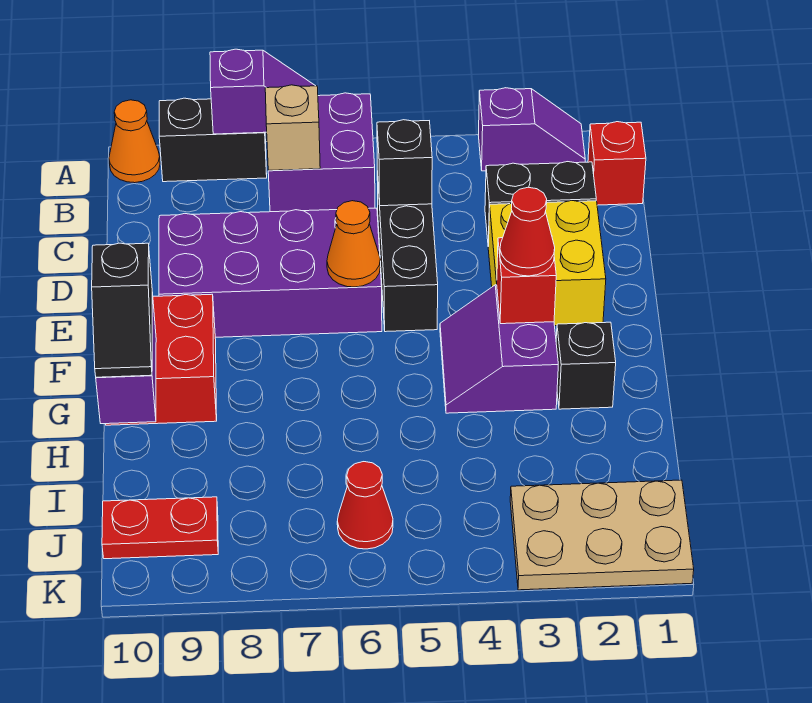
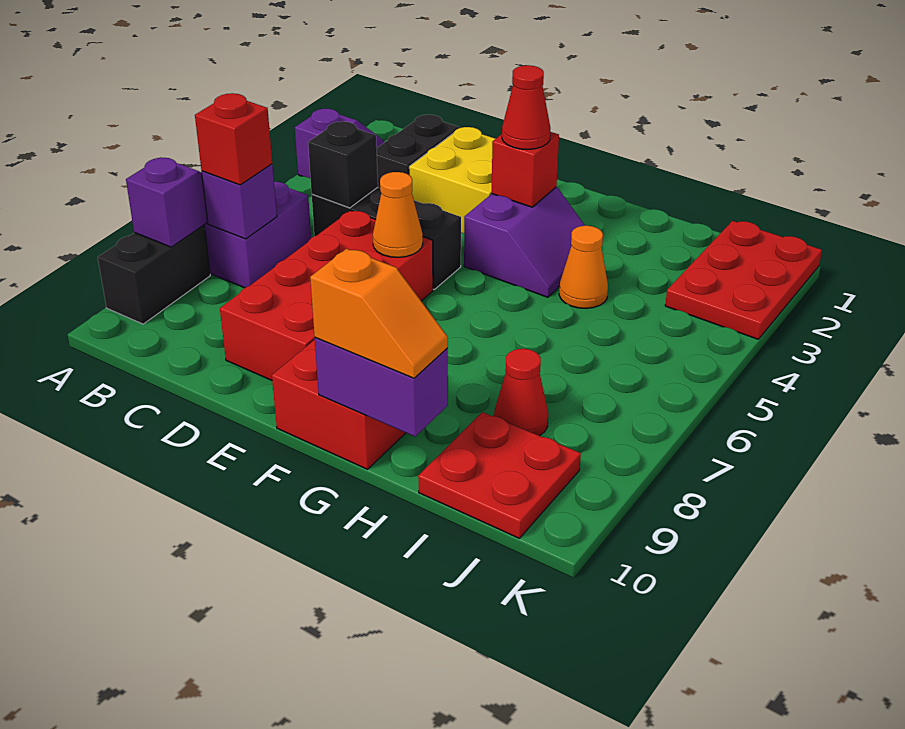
orange cone A10 level 1 -> orange cone H4 level 1
red brick B1 level 1 -> red brick B7 level 3
tan brick B7 level 2 -> purple brick B7 level 2
purple brick D6:E9 level 1 -> red brick D6:E9 level 1
purple slope F3:G4 level 1 top 3 -> purple slope F3:G4 level 1 top F
black brick G2 level 1 -> none
black slope G10:H10 level 3 top G -> orange slope G10:H10 level 3 top G
tan plate J1:K3 level 1 -> red plate J1:K3 level 1
red cone J6 level 1 -> red cone I8 level 1
red plate J9:J10 level 1 -> red plate I9:J10 level 1

